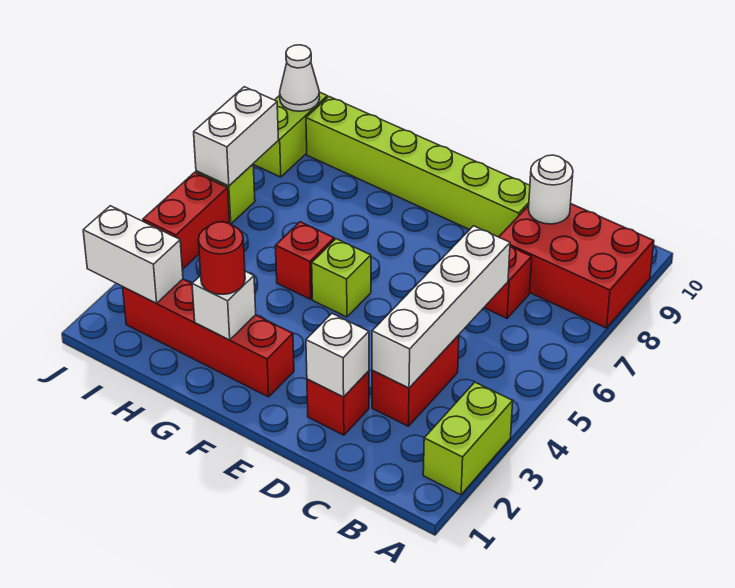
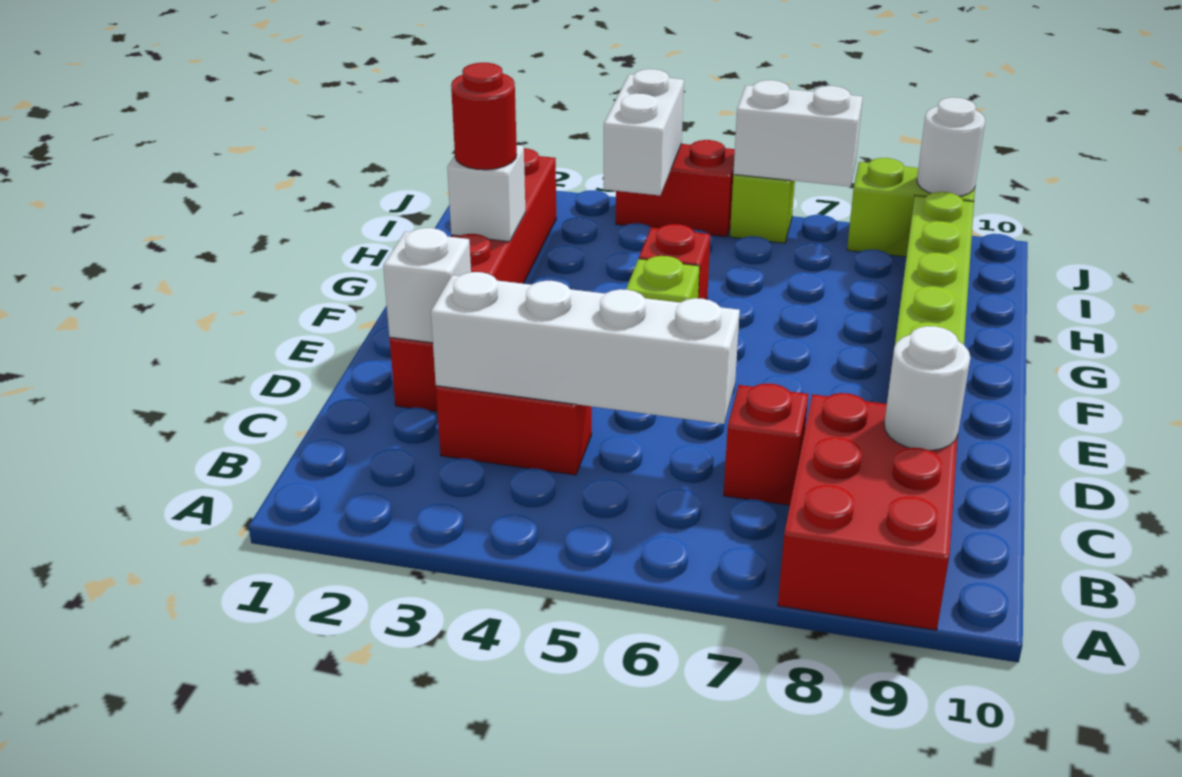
lime brick A2:A3 level 1 -> none
white brick I2:J2 level 2 -> white brick I4:J4 level 2
white cone J9 level 2 -> white round brick J9 level 2

